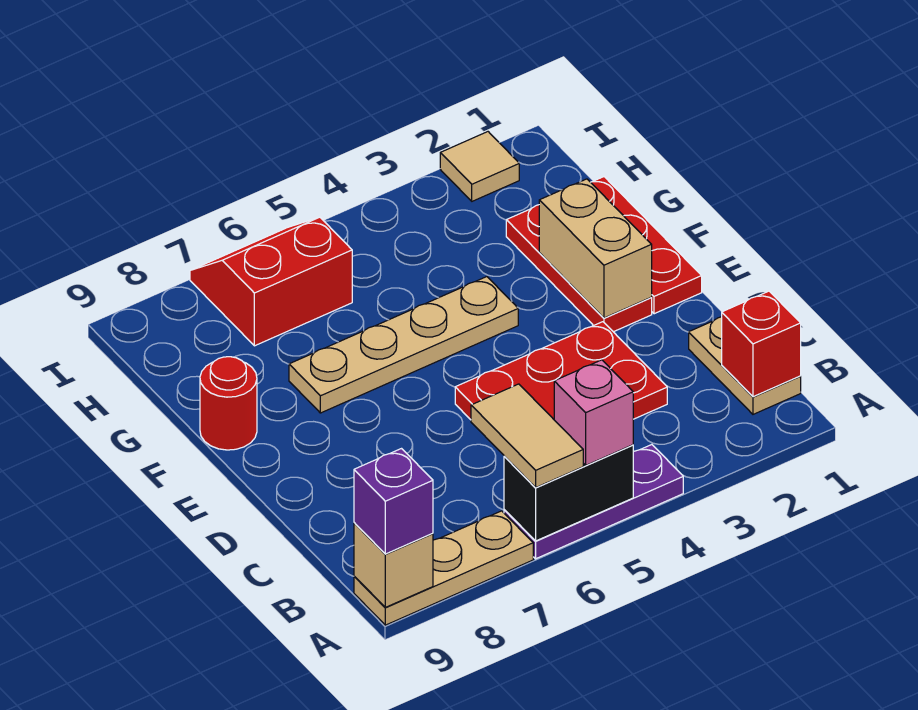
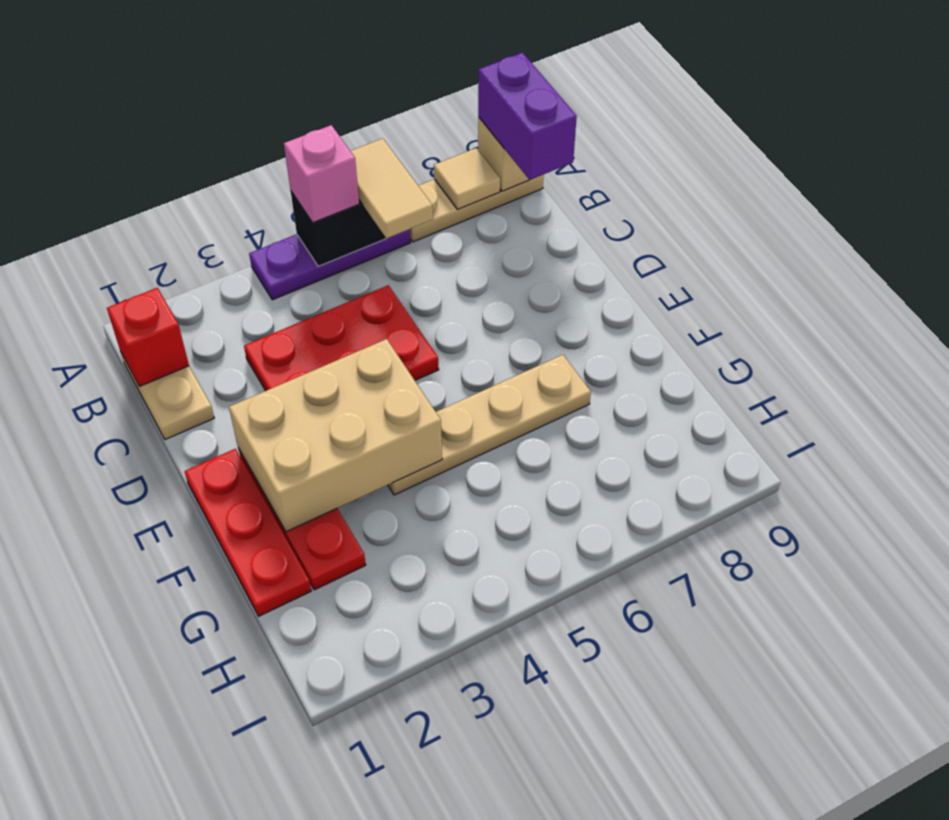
purple brick A9 level 3 -> purple brick A9:B9 level 3
tan brick E2:F2 level 2 -> tan brick E2:F4 level 2
red round brick F9 level 1 -> none
red slope H6:I7 level 1 top H -> none
tan tile I2 level 1 -> tan tile A8 level 2

